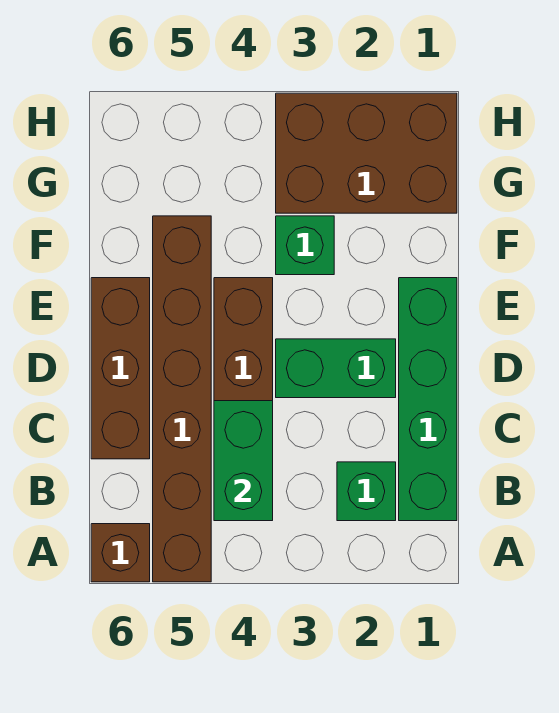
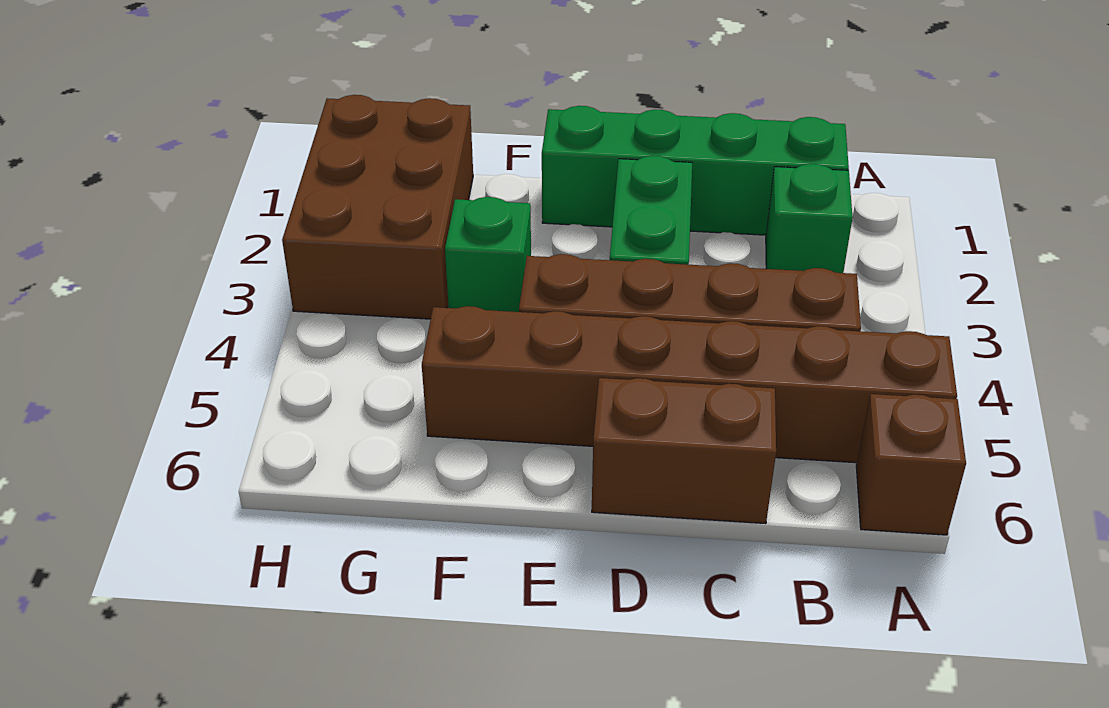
green brick B4:C4 level 2 -> none
brown brick C6:E6 level 1 -> brown brick C6:D6 level 1

